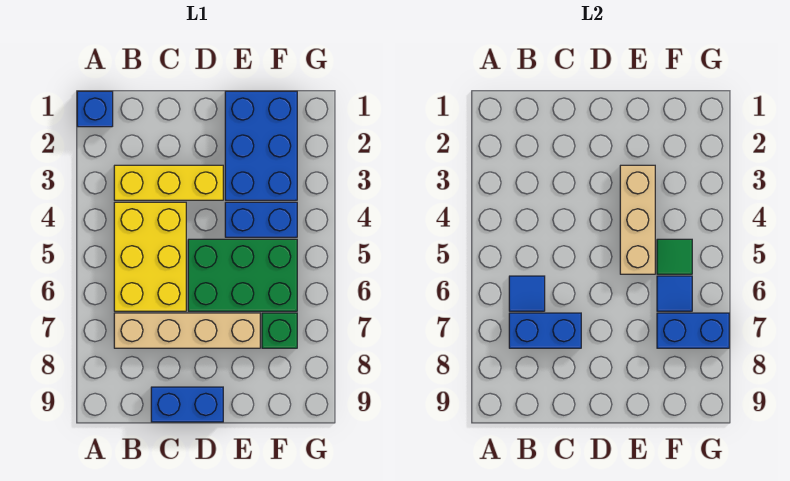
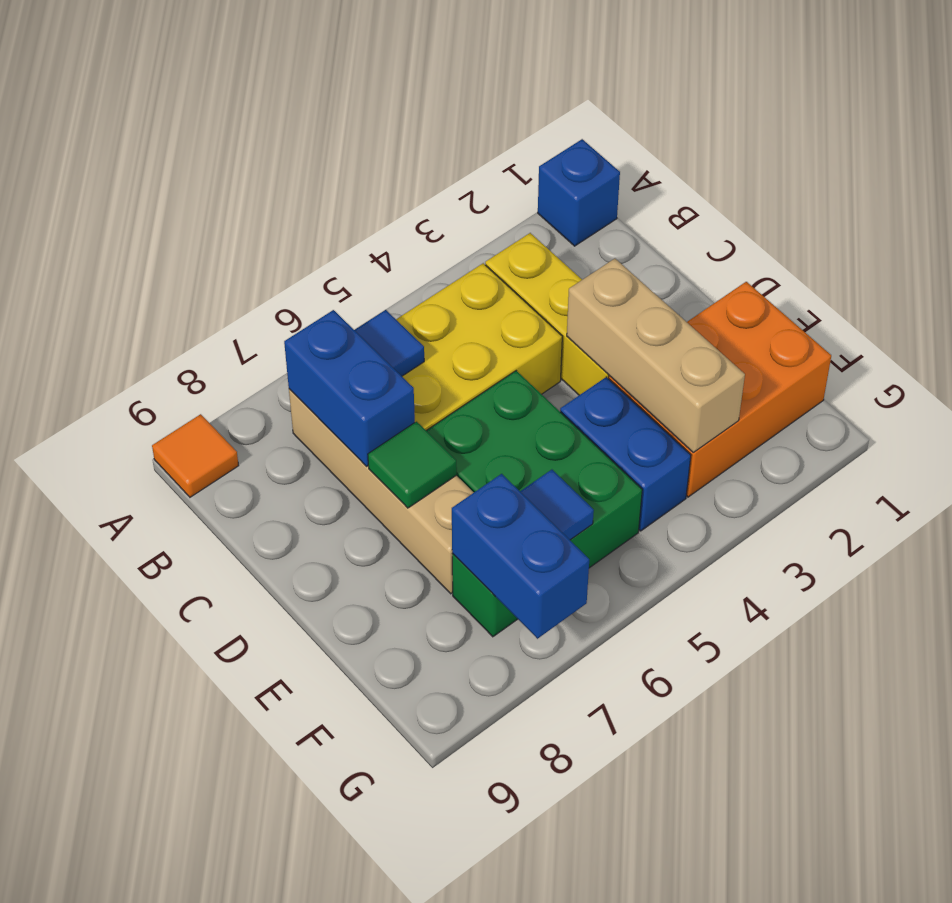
none -> orange tile A9 level 1
blue brick C9:D9 level 1 -> none
blue brick E1:F3 level 1 -> orange brick E1:F3 level 1
tan brick E3:E5 level 2 -> tan brick D3:F3 level 2
green tile F5 level 2 -> green tile D7 level 2

